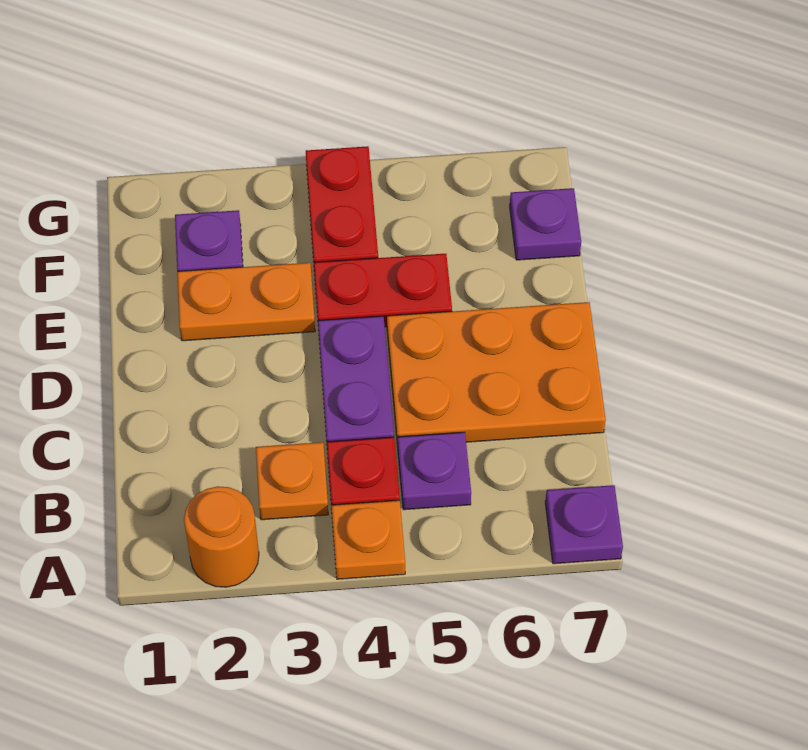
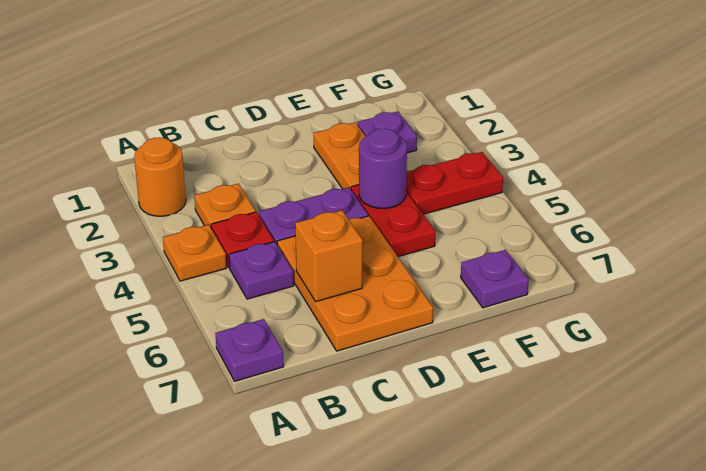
none -> orange brick C6 level 2
none -> purple round brick E4 level 2

